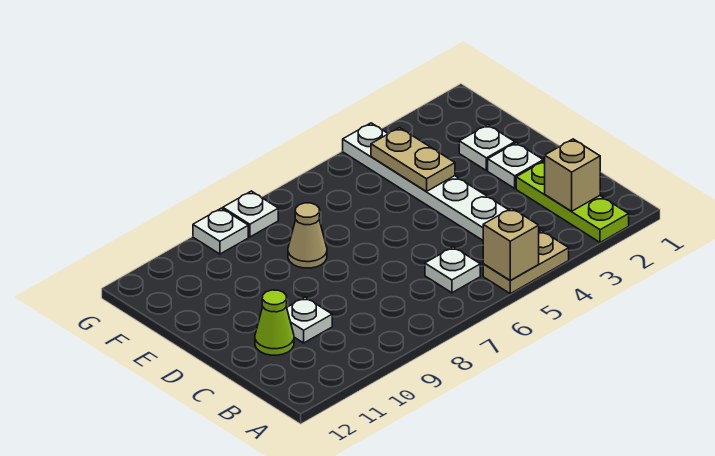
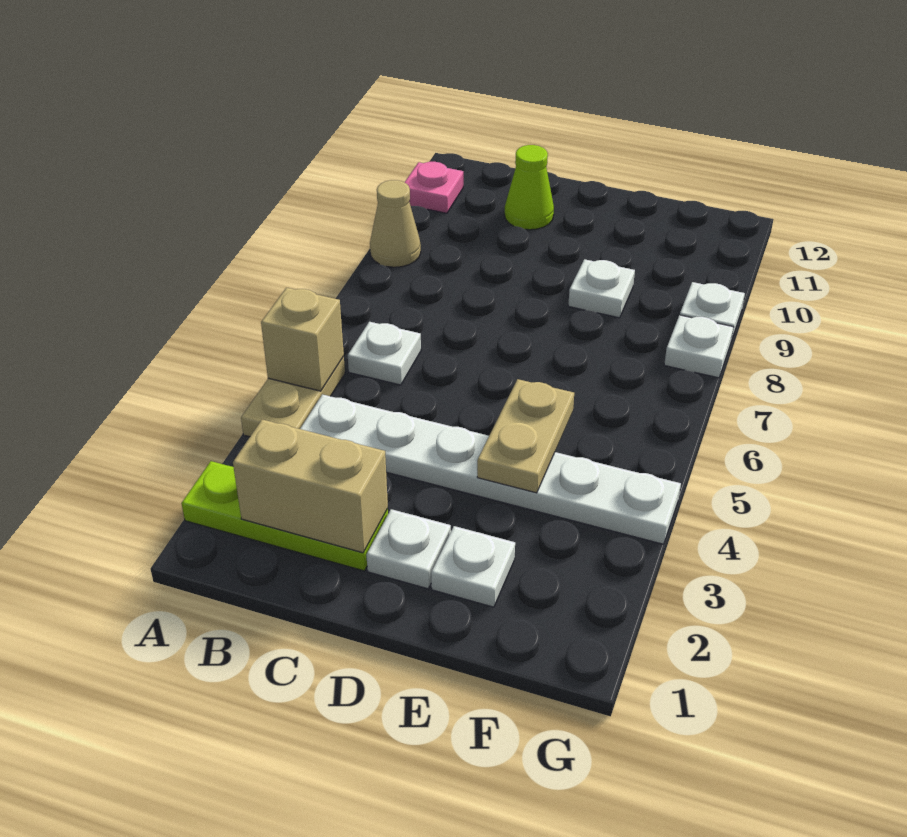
none -> pink plate A11 level 1
tan brick B2 level 2 -> tan brick B2:C2 level 2
white plate C10 level 1 -> white plate E9 level 1
tan plate E4:F4 level 2 -> tan plate E4:E5 level 2
tan cone E8 level 1 -> tan cone A9 level 1

